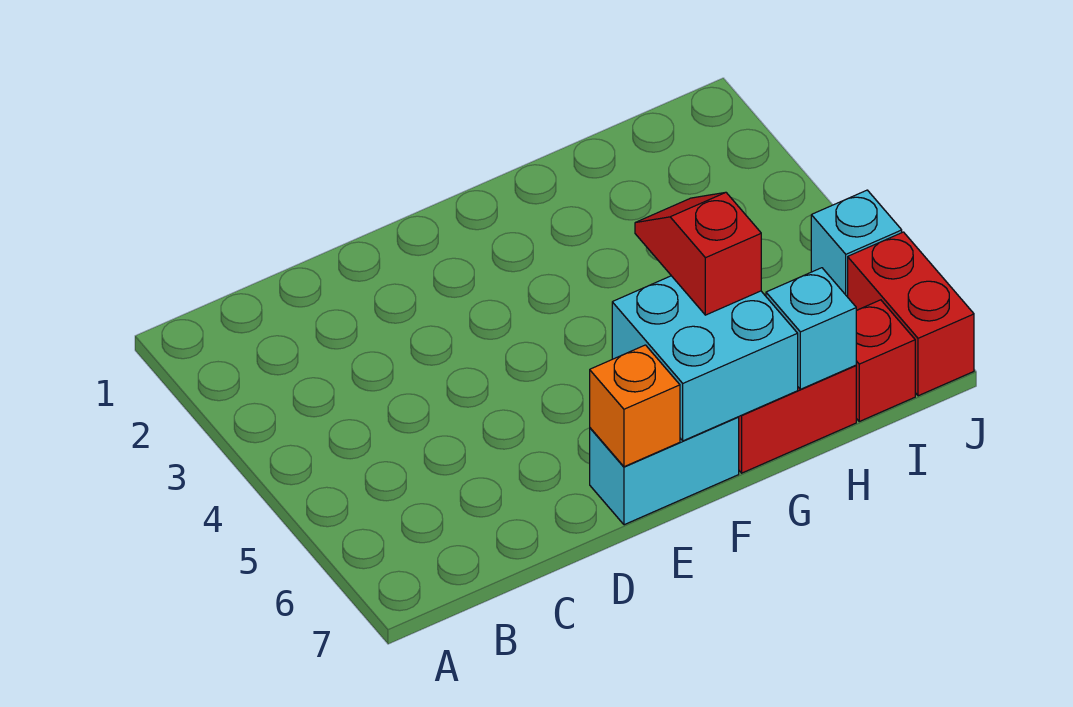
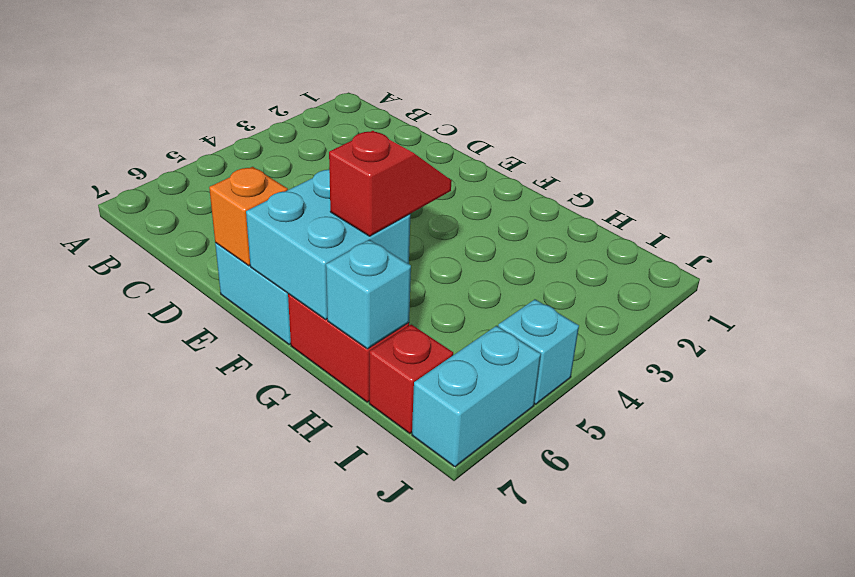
red brick J6:J7 level 1 -> cyan brick J6:J7 level 1

